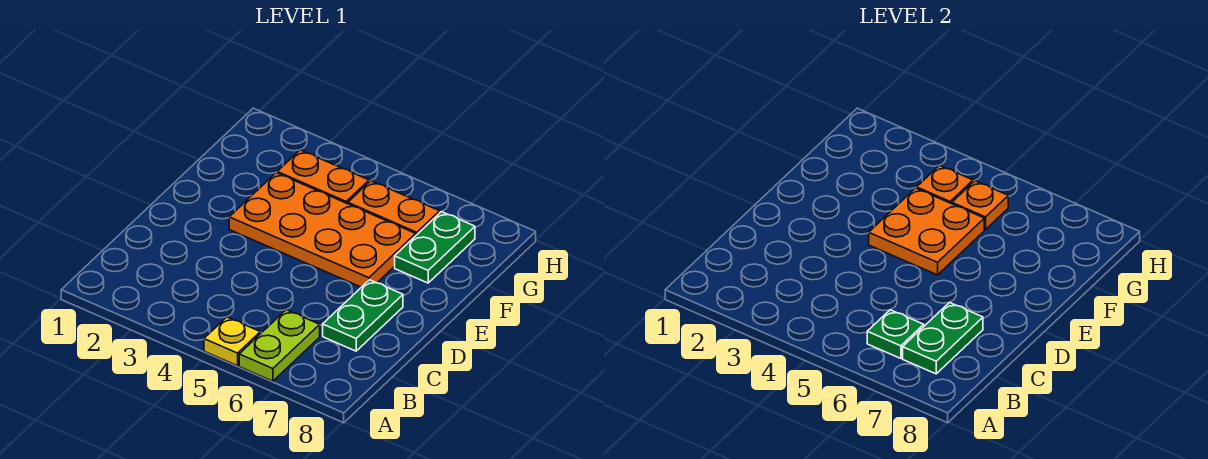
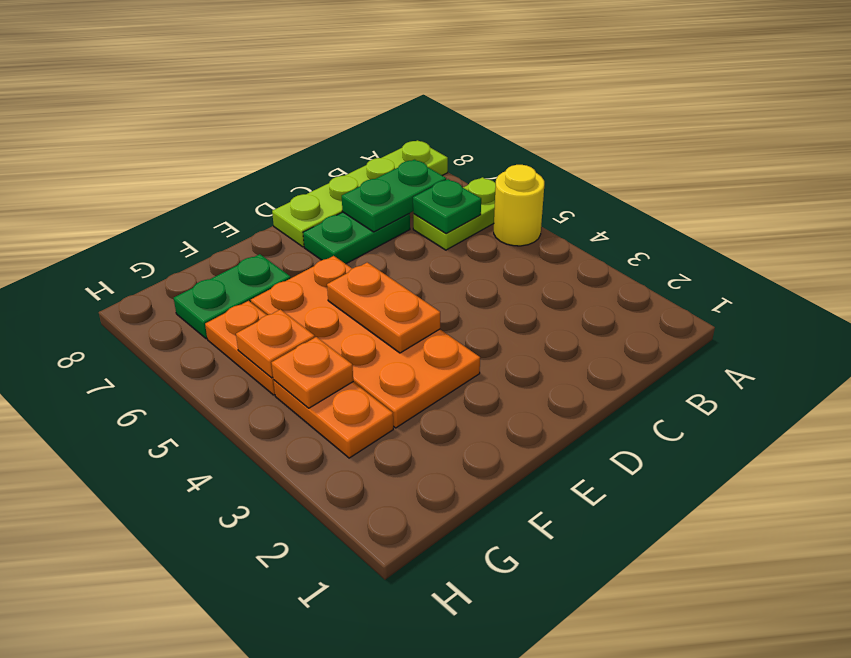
yellow plate A5 level 1 -> yellow round brick A5 level 1
none -> lime plate A8:D8 level 1
orange plate E4:F5 level 2 -> orange plate E4:E5 level 2

